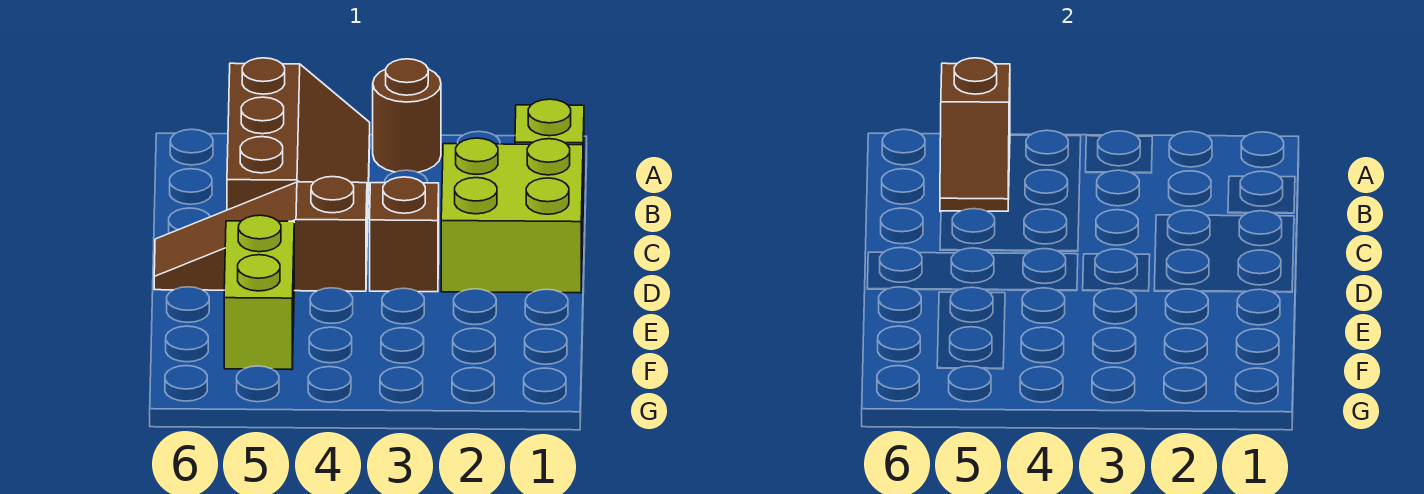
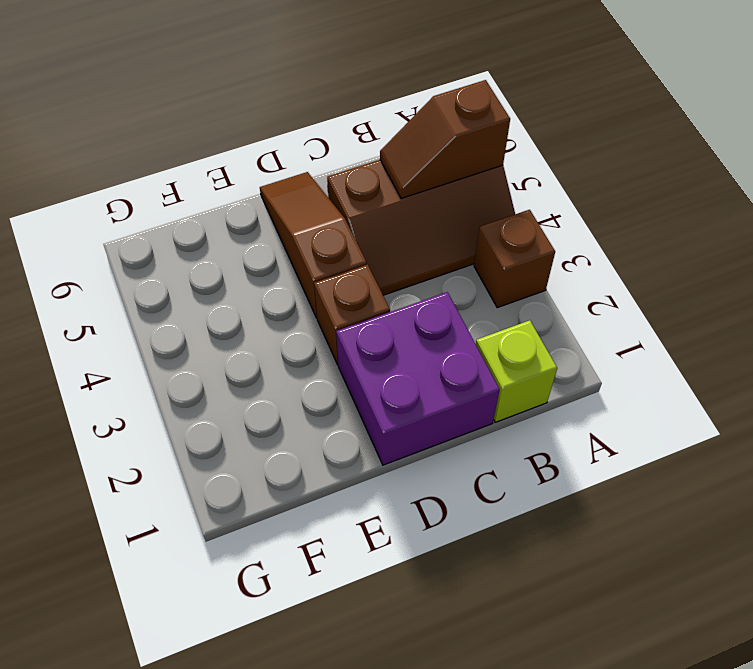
brown round brick A3 level 1 -> brown brick A3 level 1
lime brick C1:D2 level 1 -> purple brick C1:D2 level 1
lime brick E5:F5 level 1 -> none

